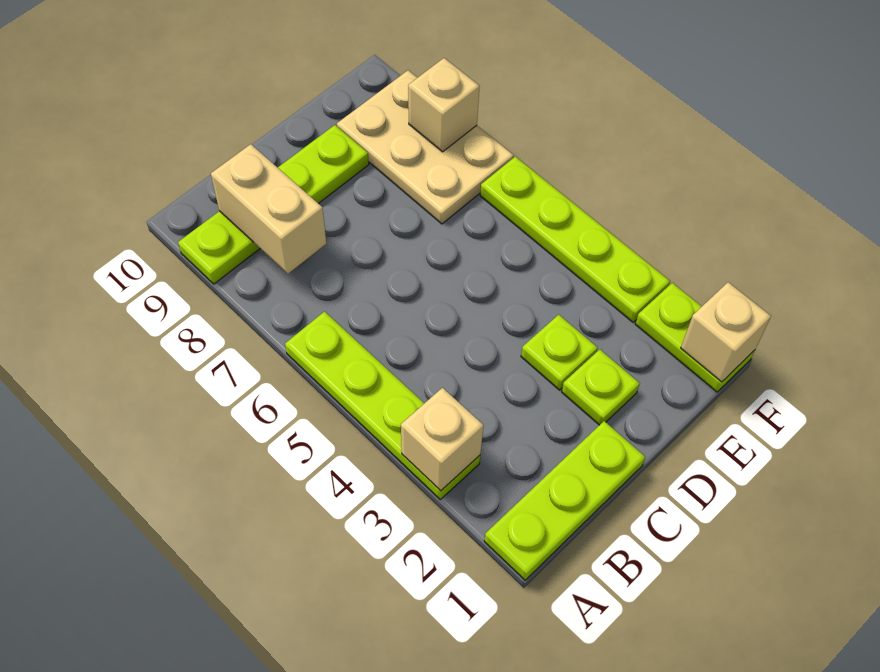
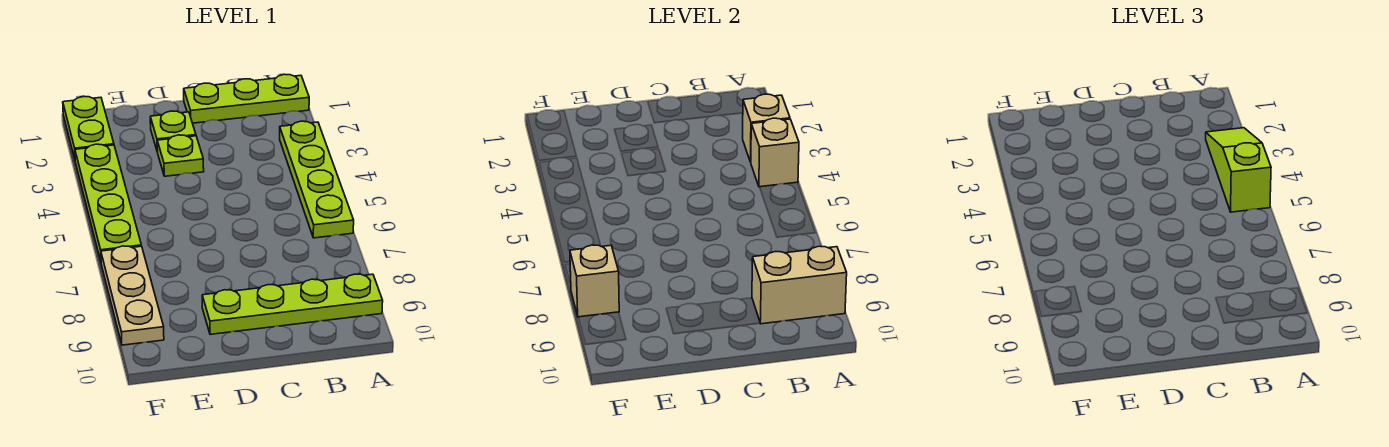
none -> lime slope A3:A5 level 3 top 5
tan brick B8:B9 level 2 -> tan brick A9:B9 level 2
tan plate E7:F9 level 1 -> tan plate F7:F9 level 1
tan brick F1 level 2 -> tan brick A4 level 2

